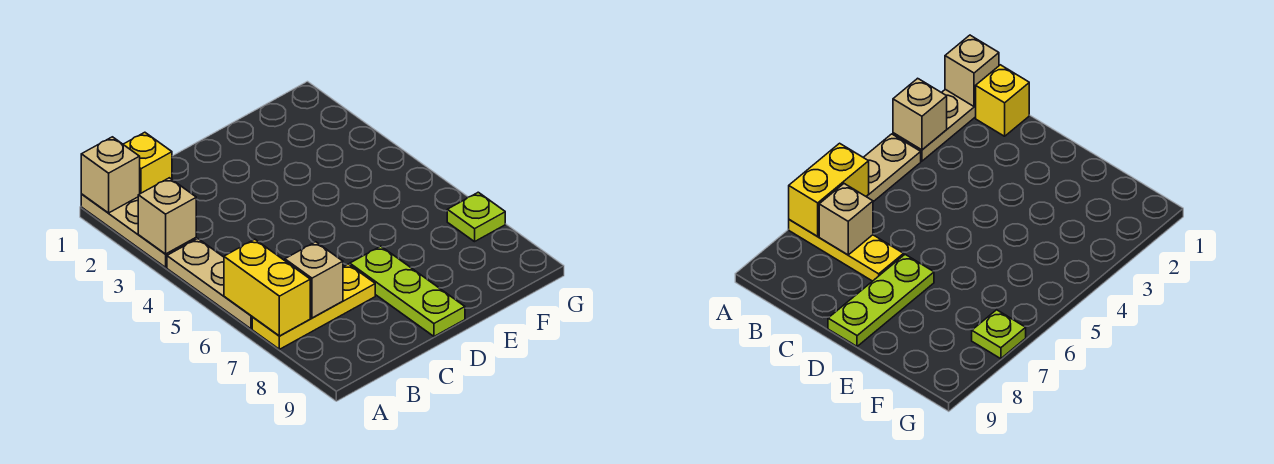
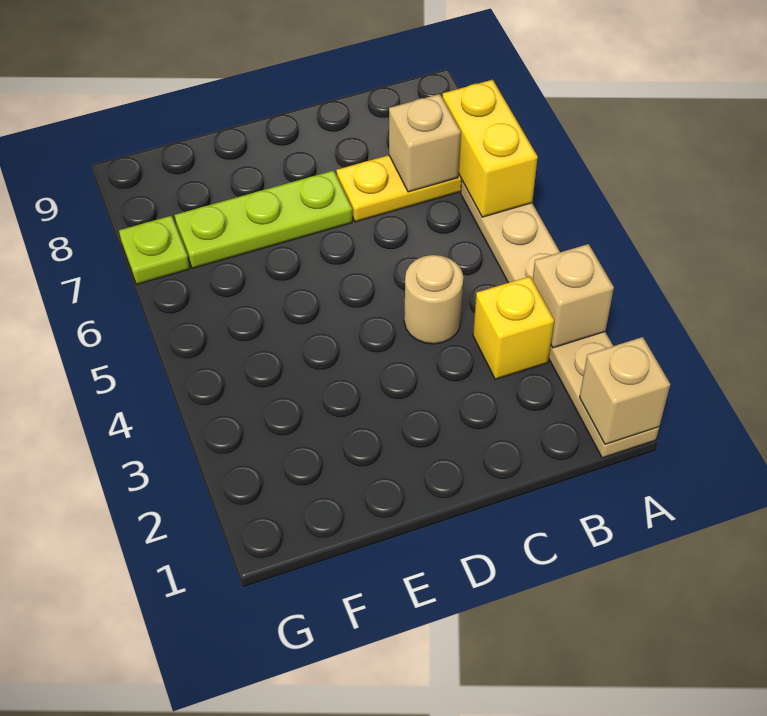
yellow brick B1 level 1 -> yellow brick B3 level 1
none -> tan round brick C4 level 1
lime plate D7:D9 level 1 -> lime plate D7:F7 level 1

